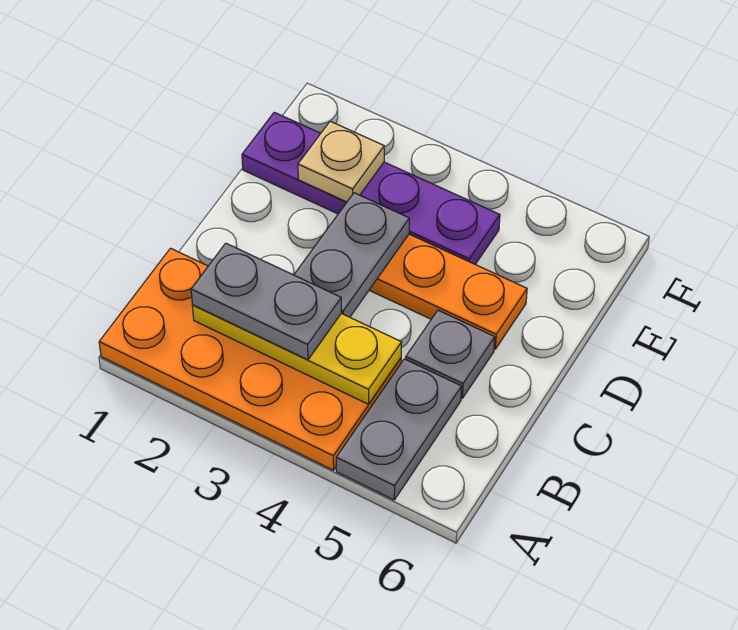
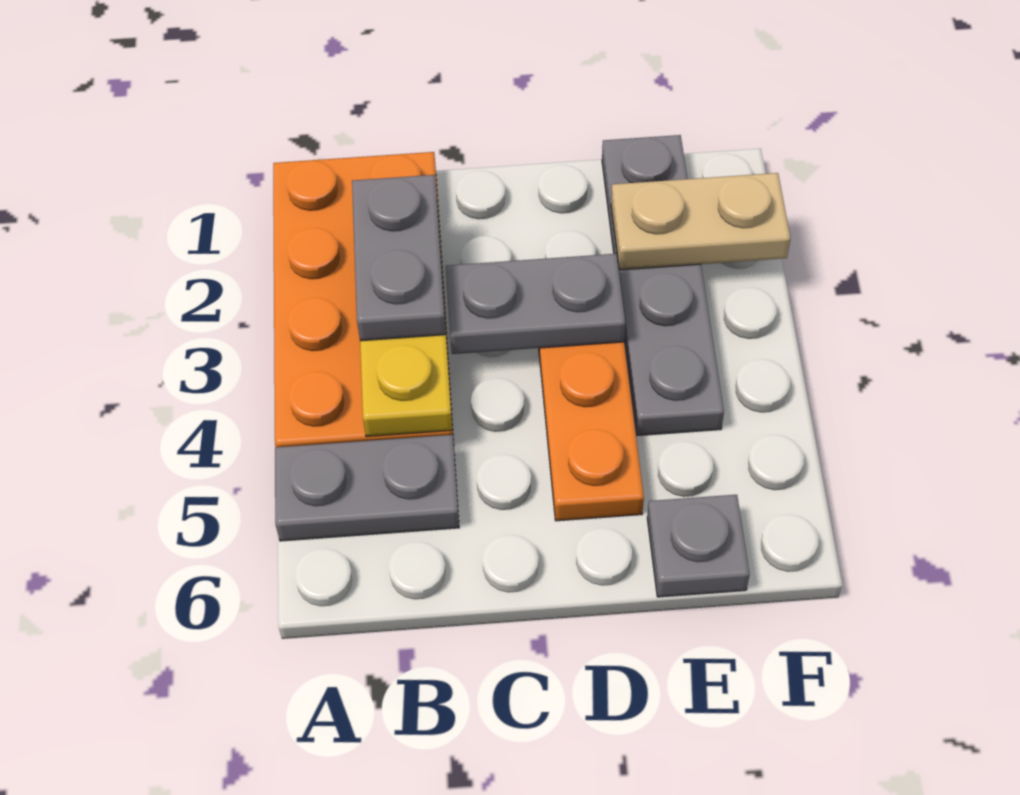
grey plate C5 level 1 -> grey plate E6 level 1
purple plate E1:E4 level 1 -> grey plate E1:E4 level 1
tan plate E2 level 2 -> tan plate E2:F2 level 2

